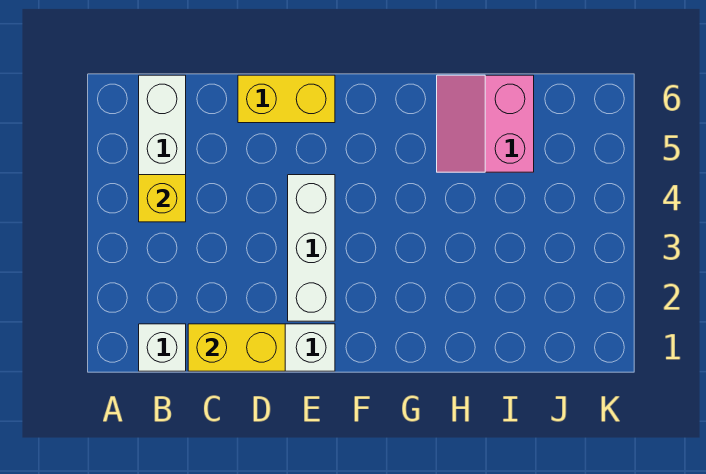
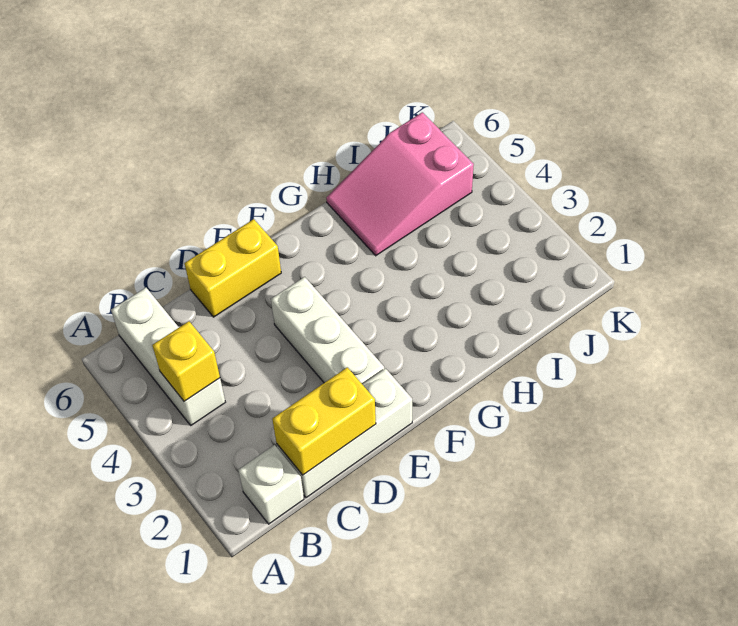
pink slope H5:I6 level 1 top I -> pink slope H5:J6 level 1 top J

